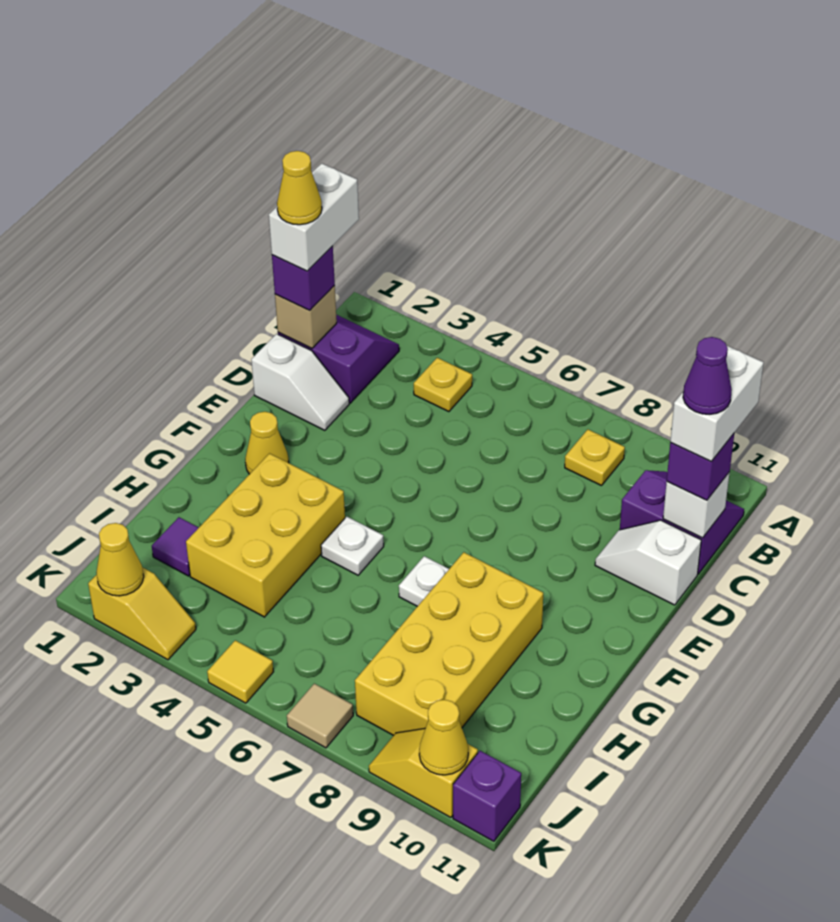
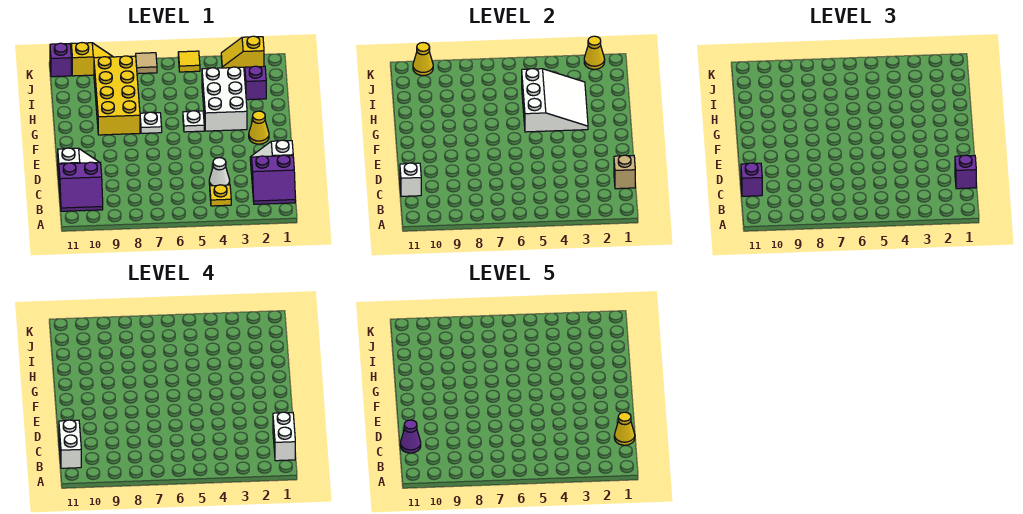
yellow plate B8 level 1 -> none
none -> white cone C4 level 1
yellow brick G3:I4 level 1 -> white brick G3:I4 level 1
none -> white slope G3:I5 level 2 top 5
purple tile I2 level 1 -> purple brick I2 level 1

